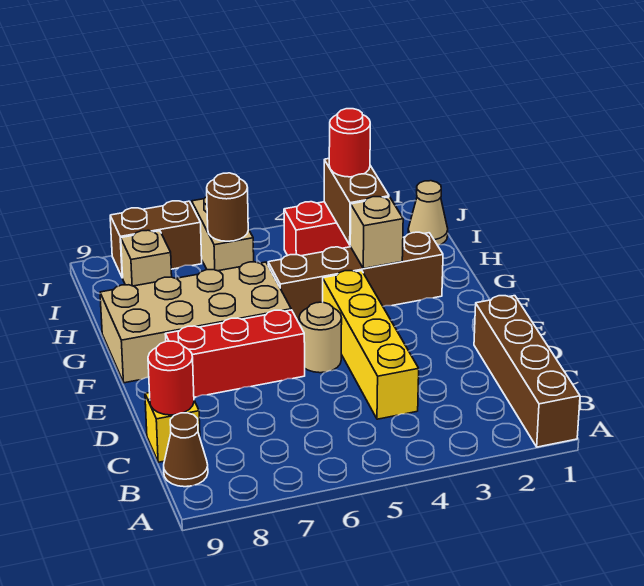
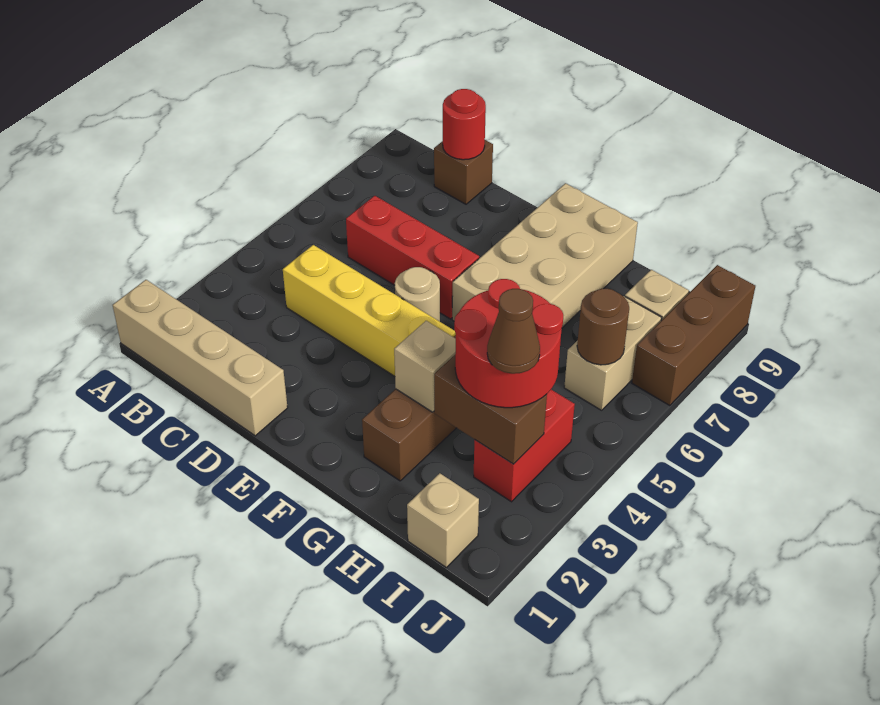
brown brick A1:D1 level 1 -> tan brick A1:D1 level 1
brown cone B9 level 1 -> brown cone I3 level 4
yellow brick C9 level 1 -> brown brick C9 level 1
red brick E6:E8 level 1 -> red brick C6:E6 level 1
tan cone I1 level 1 -> tan brick I1 level 1
red round brick I3 level 3 -> red round brick H3:I4 level 3
tan brick I6:J6 level 1 -> tan brick I6:I7 level 1
brown brick J7:J8 level 1 -> brown brick J7:J9 level 1

